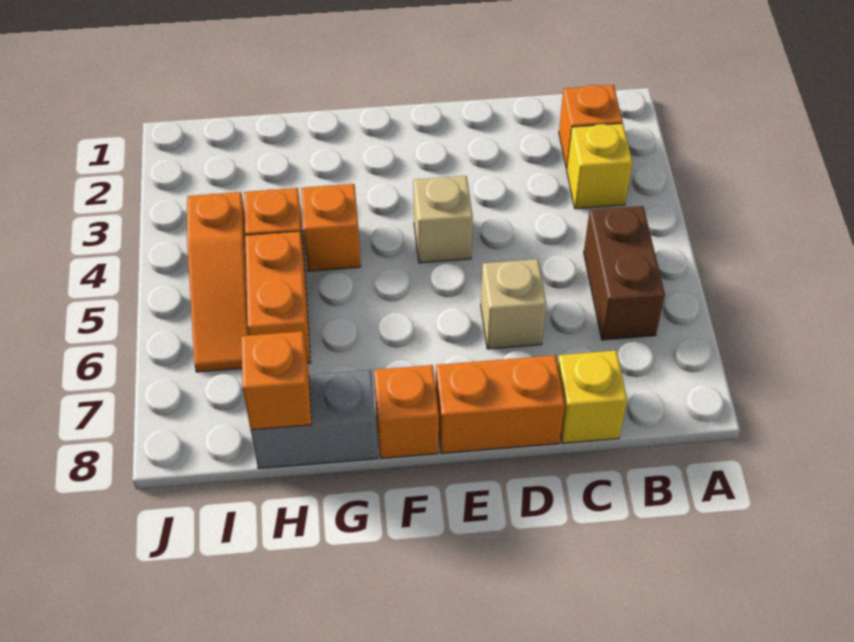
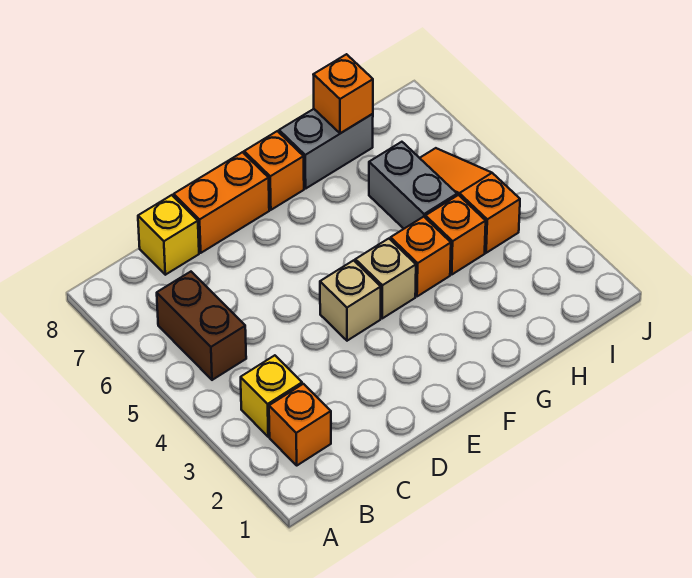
tan brick D6 level 1 -> tan brick F4 level 1
orange brick H5:H6 level 1 -> grey brick H5:H6 level 1

